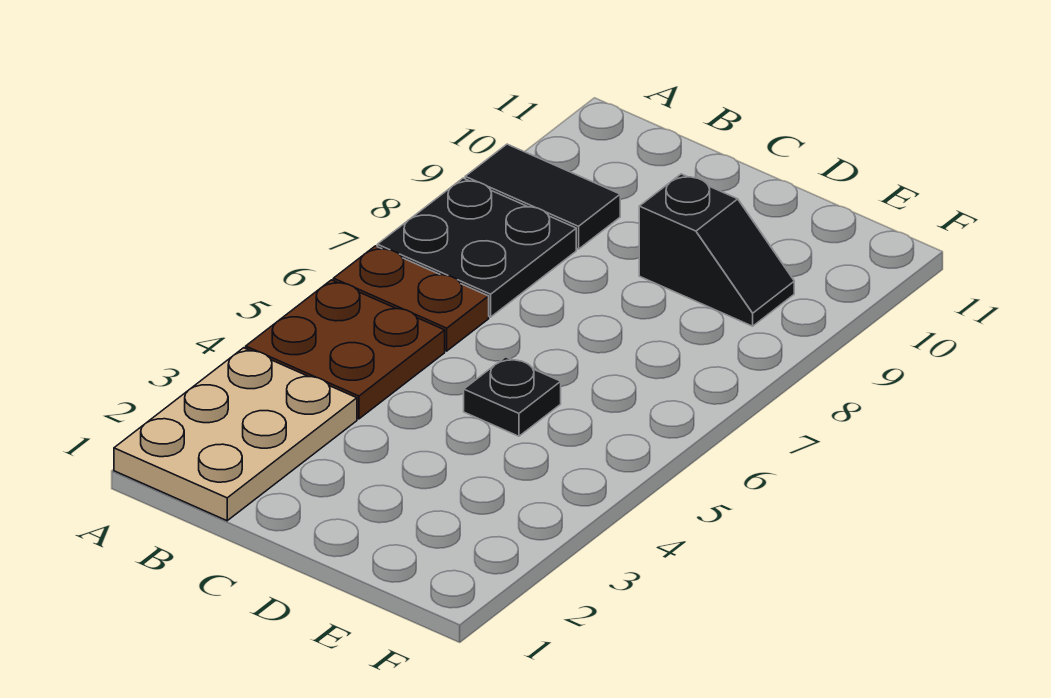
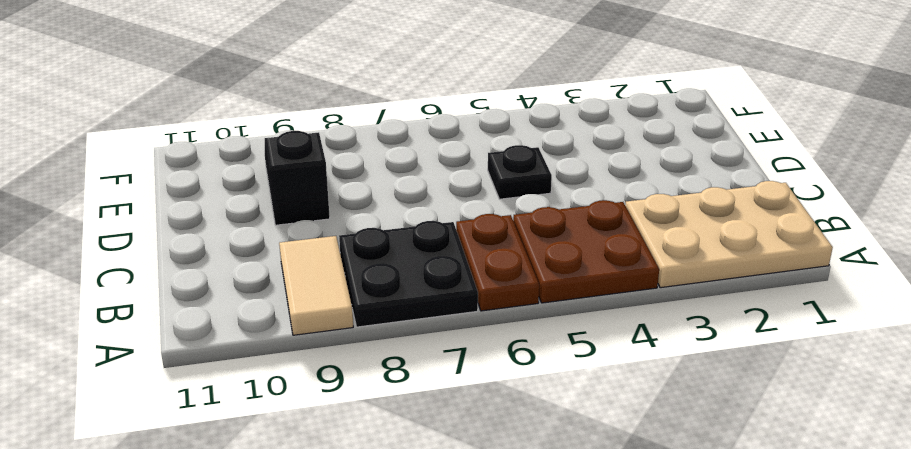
black tile A9:B9 level 1 -> tan tile A9:B9 level 1

